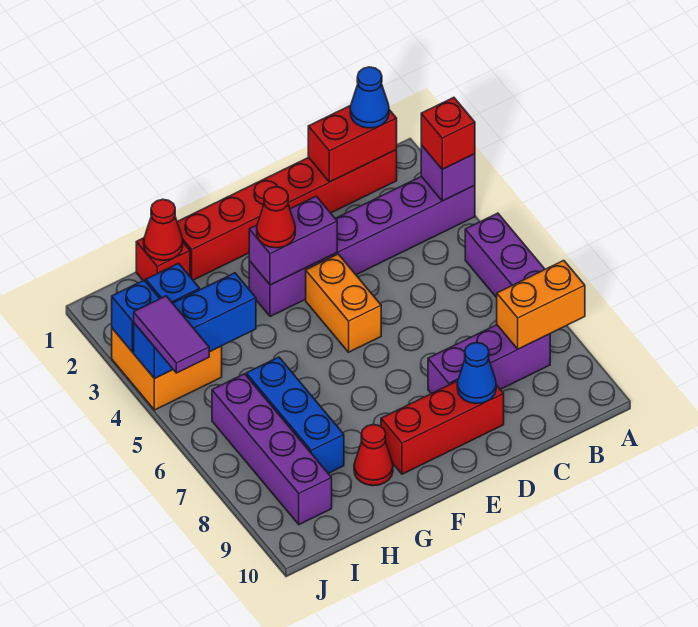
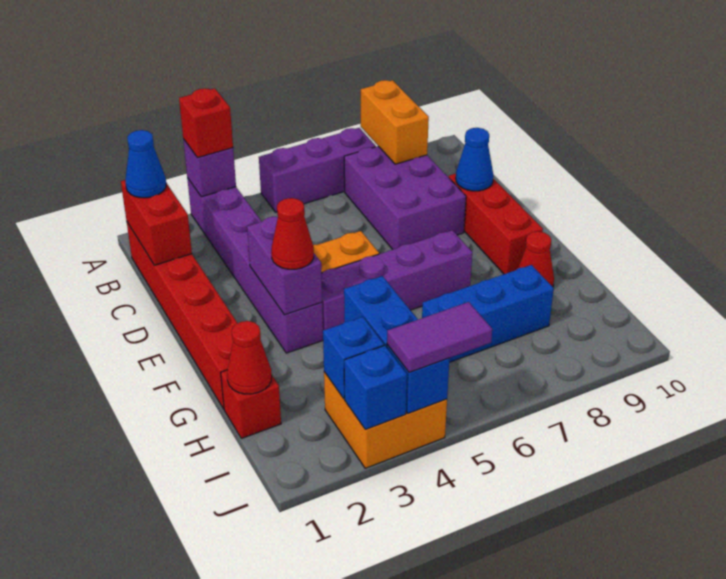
purple brick B8:D8 level 1 -> purple brick B7:D8 level 1
purple brick I6:I9 level 1 -> purple brick F4:F7 level 1

